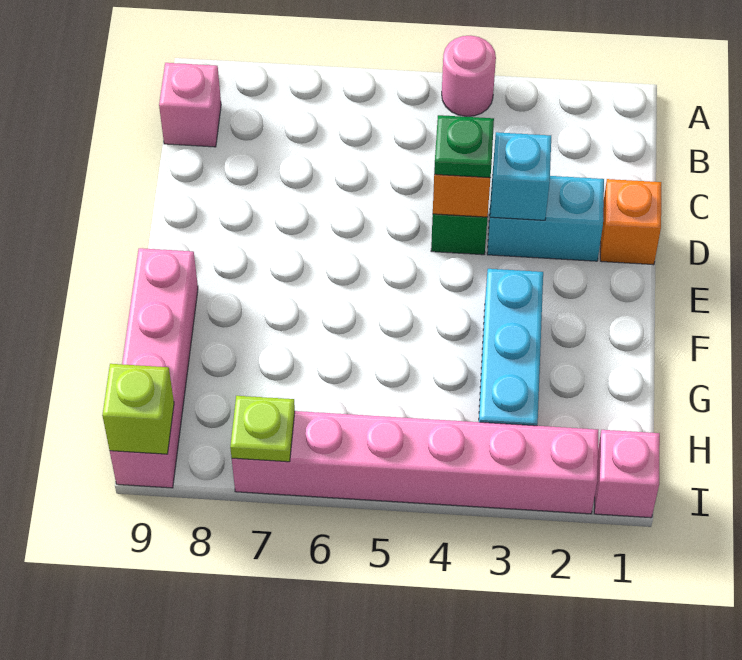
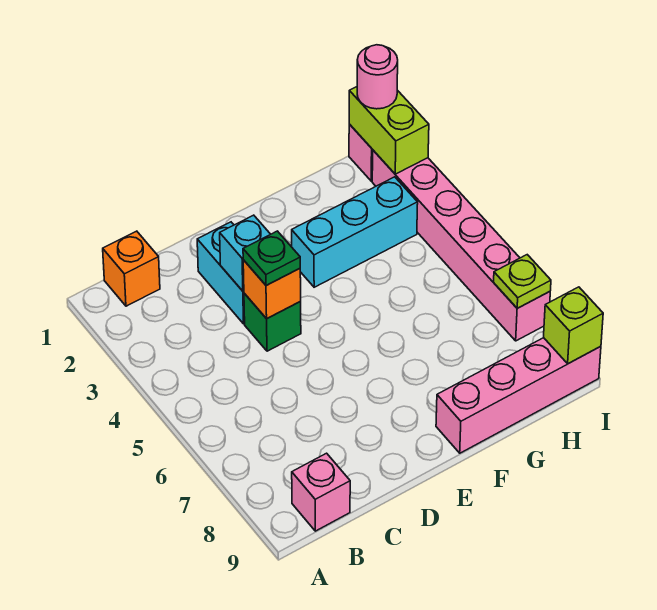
pink round brick A4 level 1 -> pink round brick I1 level 3
orange brick D1 level 1 -> orange brick B1 level 1
none -> lime brick I1:I2 level 2

